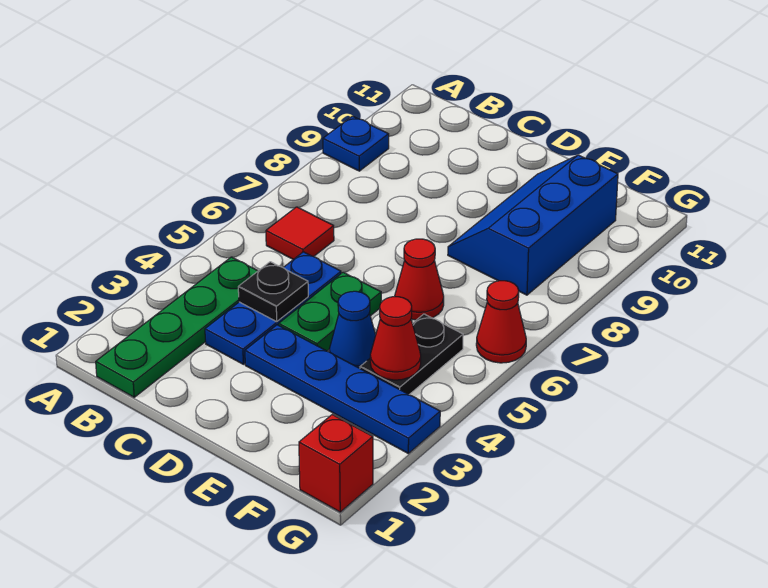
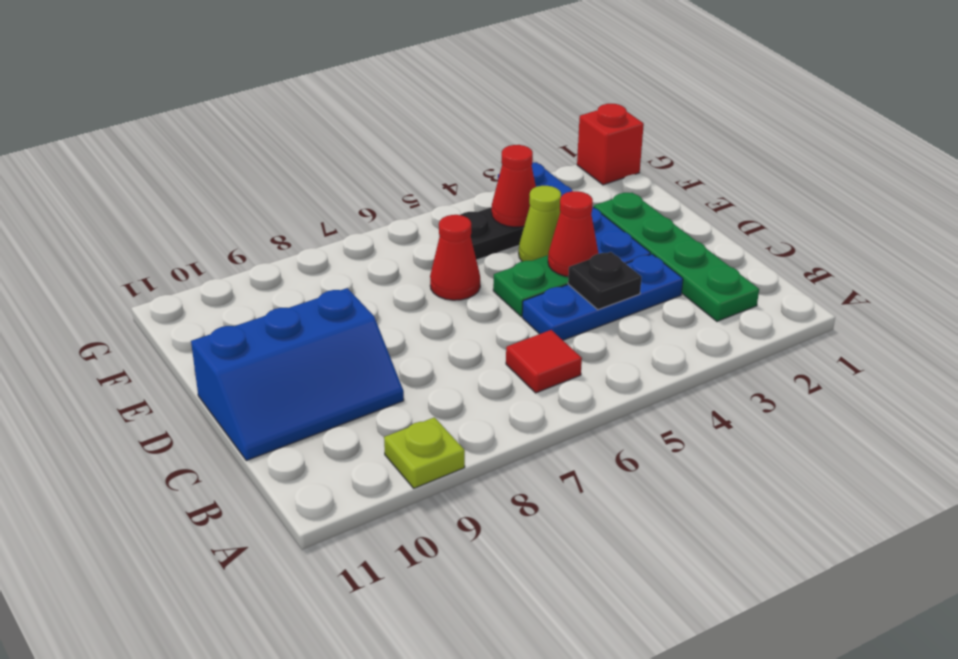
blue plate A9 level 1 -> lime plate A9 level 1
green plate B1:B4 level 1 -> green plate B2:E2 level 1
blue cone E4 level 1 -> lime cone E4 level 1
blue slope E8:F10 level 1 top F -> blue slope C9:D11 level 1 top D
red cone G6 level 1 -> red cone D4 level 2

